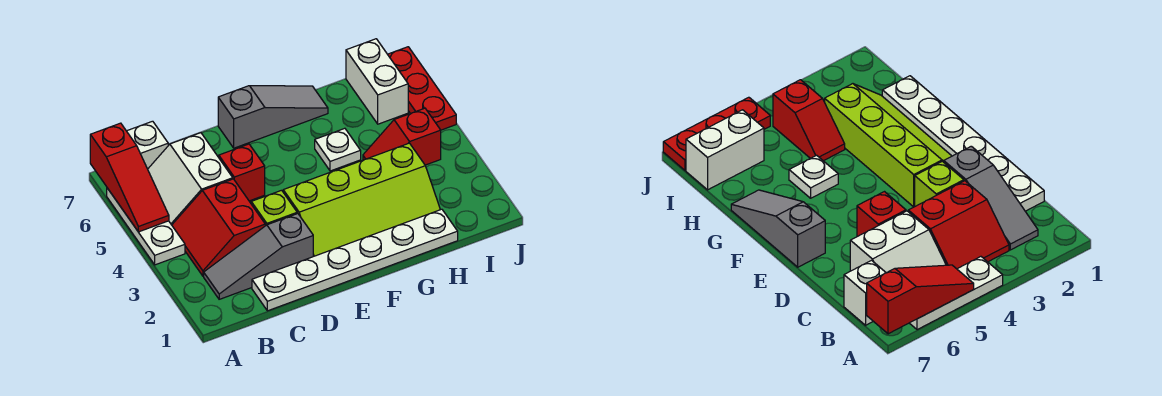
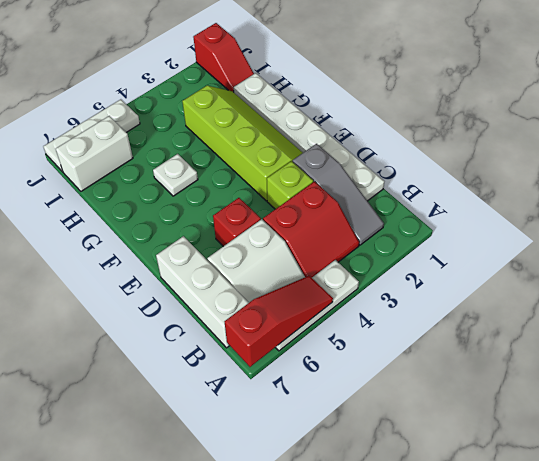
white brick B7 level 1 -> white brick B7:D7 level 1
grey slope E7:G7 level 1 top E -> none
red slope H4:I4 level 1 top I -> red slope I1:J1 level 1 top J
red plate J5:J7 level 1 -> white plate J5:J7 level 1

